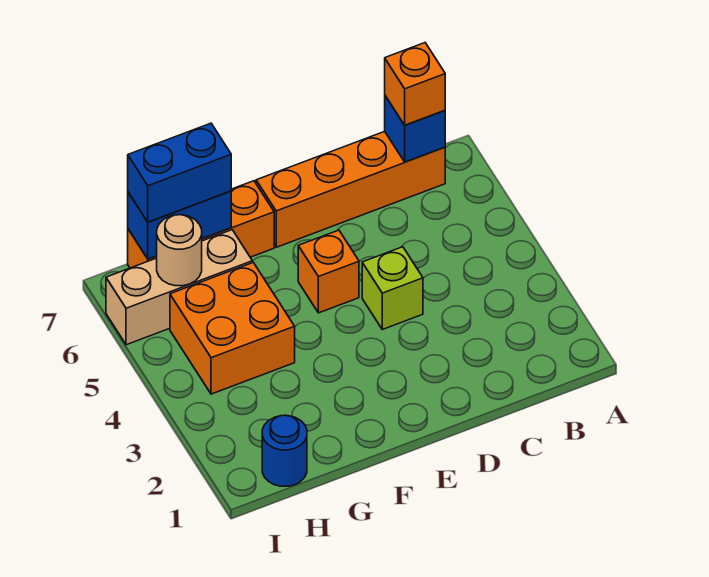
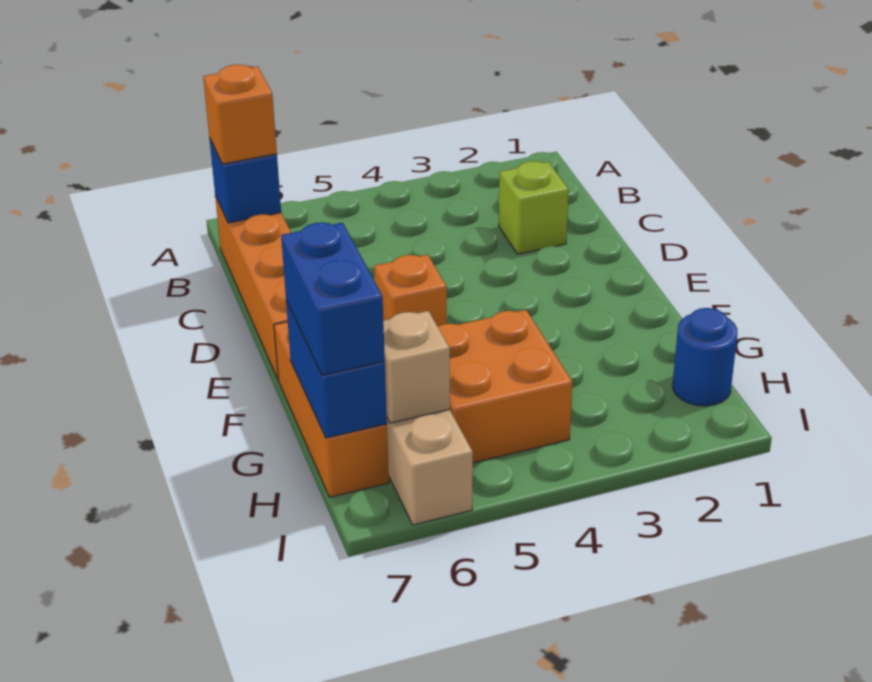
lime brick D4 level 1 -> lime brick C2 level 1
tan round brick H6 level 2 -> tan brick H6 level 2

